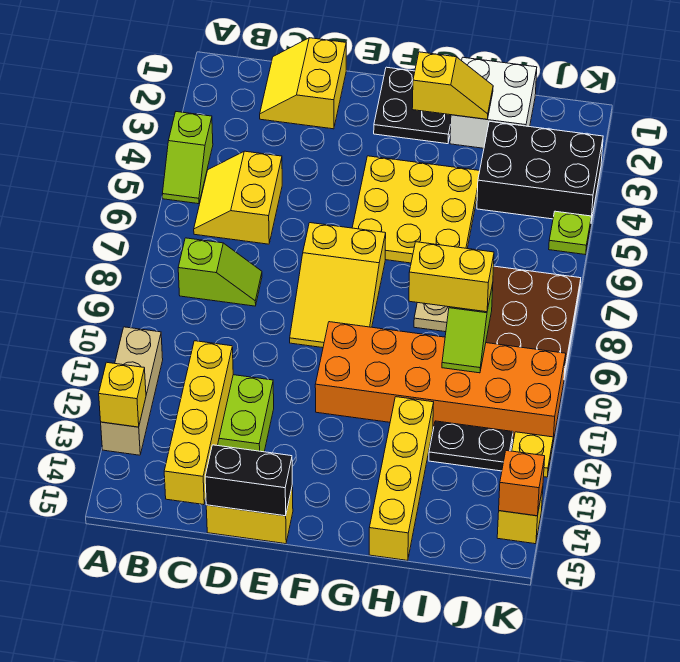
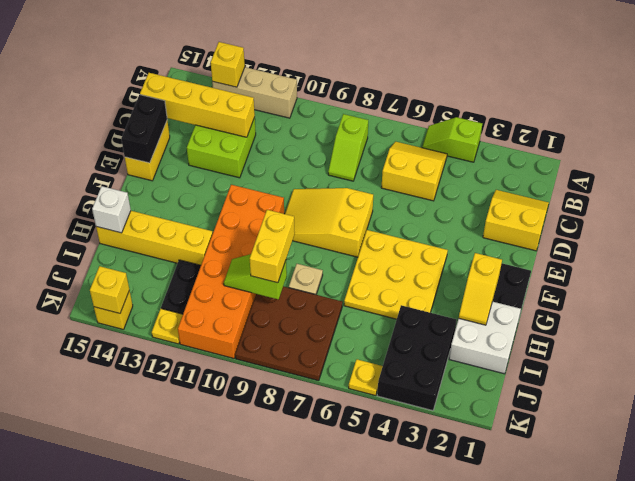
none -> white brick H15 level 2
lime plate K5 level 1 -> yellow plate K5 level 1
orange brick K14 level 2 -> yellow brick K14 level 2

